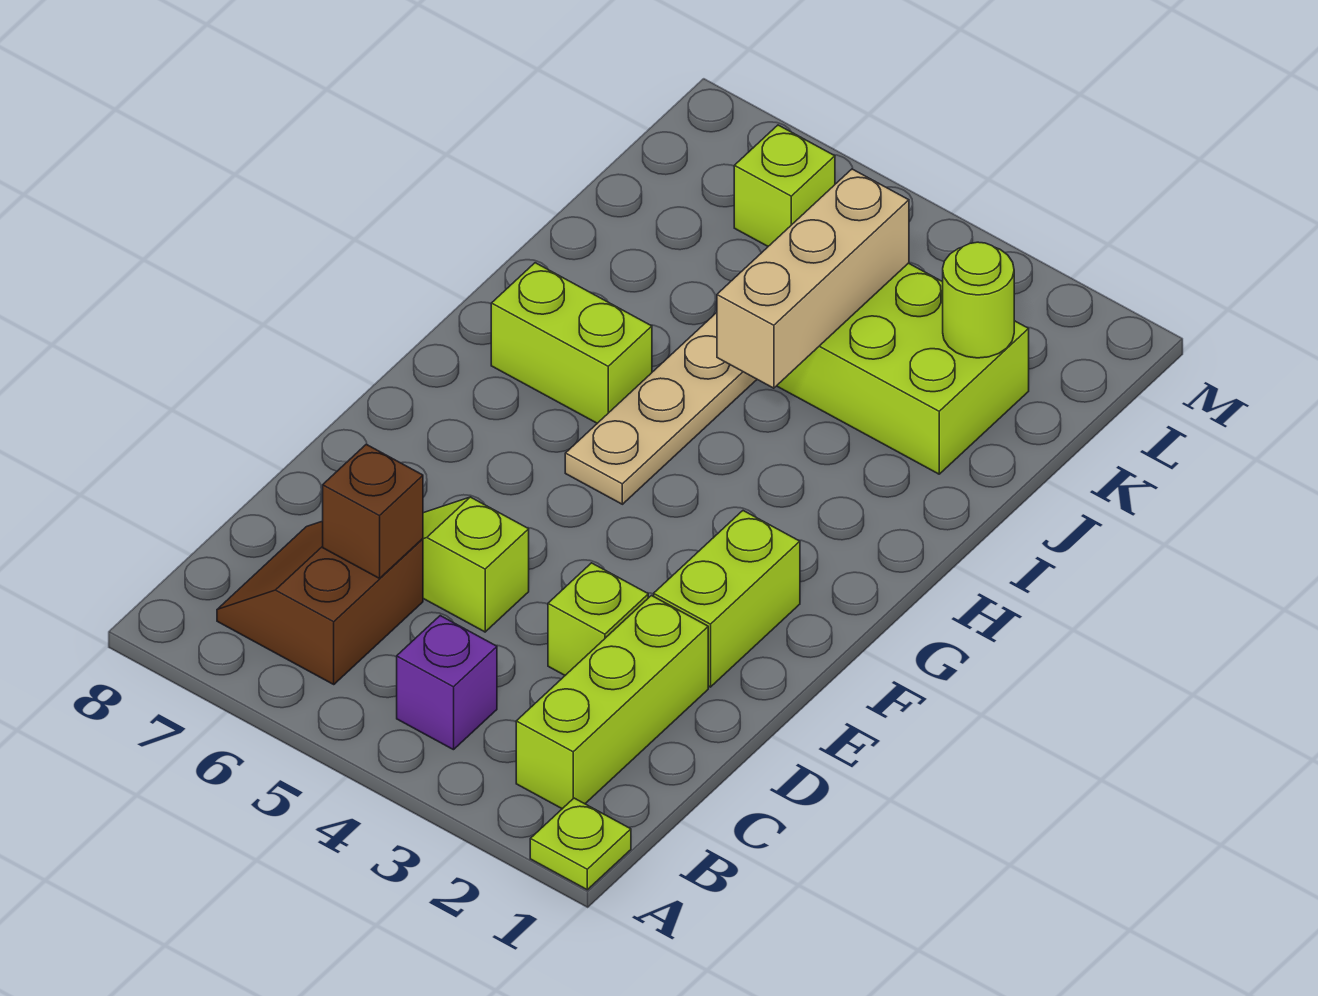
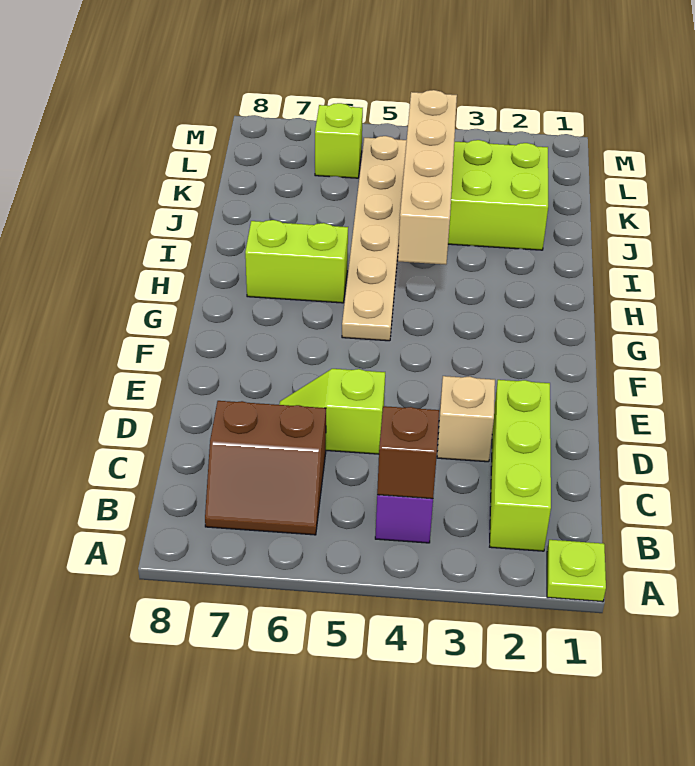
brown slope B6:C7 level 1 top 6 -> brown slope B6:C7 level 1 top C
brown brick C6 level 2 -> brown brick B4 level 2
lime brick D3 level 1 -> tan brick D3 level 1
lime brick E2:F2 level 1 -> none
tan brick I4:K4 level 2 -> tan brick H4:K4 level 2
lime round brick K2 level 2 -> none

